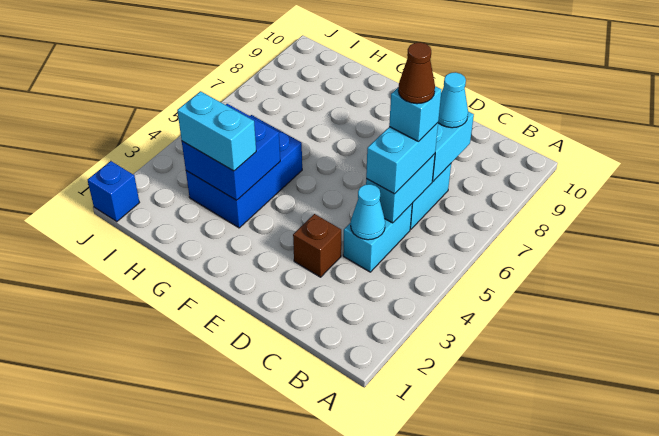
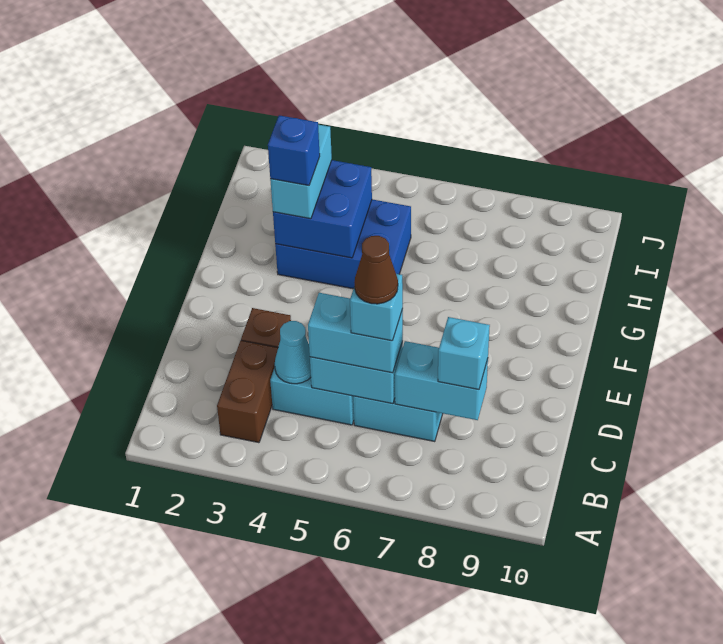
none -> brown brick B3:C3 level 1
cyan cone C8 level 3 -> cyan brick C8 level 3
blue brick J1 level 1 -> blue brick G3 level 4

